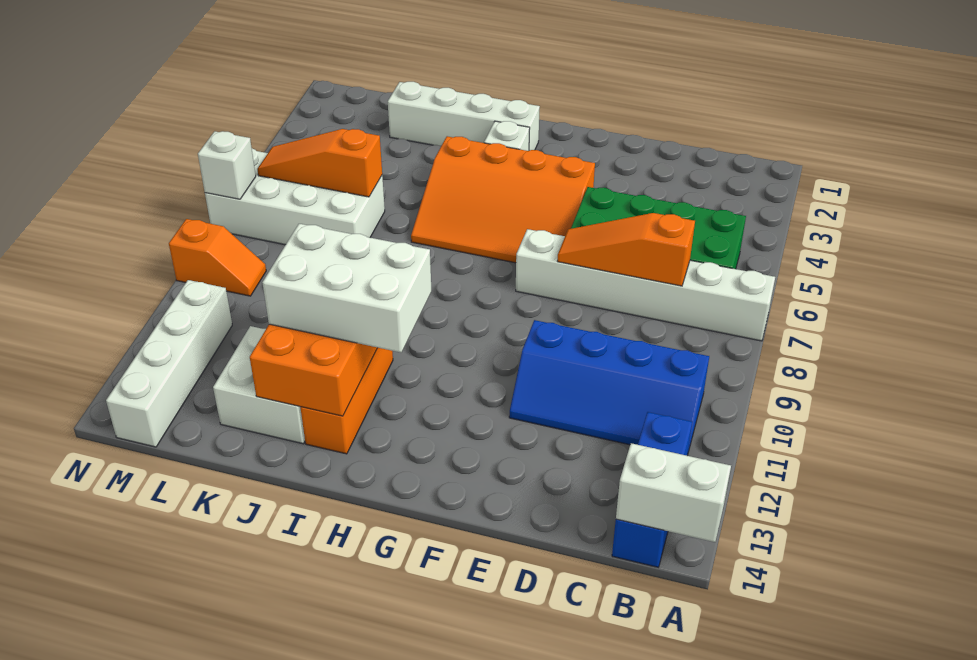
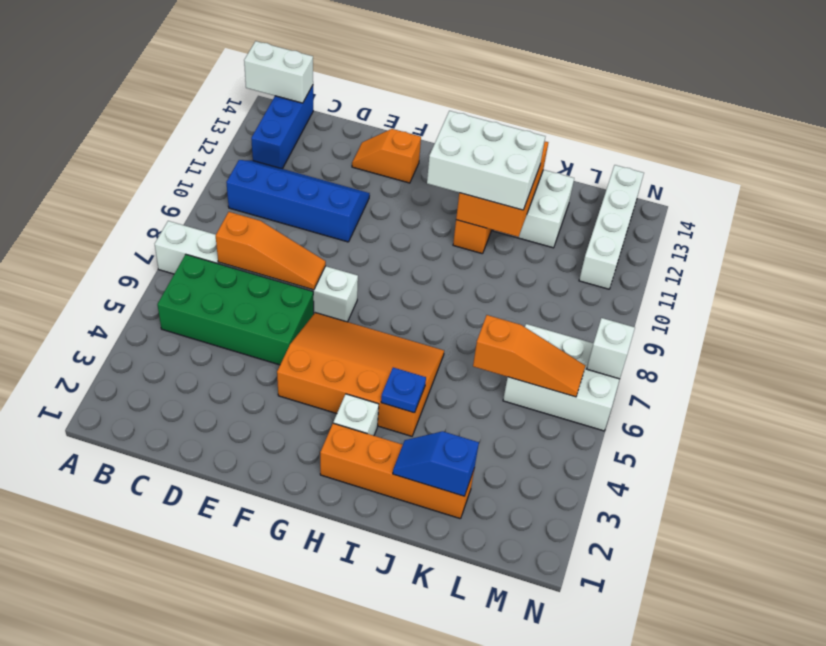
white brick H2:K2 level 1 -> orange brick H2:K2 level 1
none -> blue plate I4 level 2
none -> blue slope J2:K2 level 2 top K
white brick K6:N7 level 1 -> white brick L6:N7 level 1
orange slope M9:N9 level 1 top N -> orange slope E13:F13 level 1 top F

